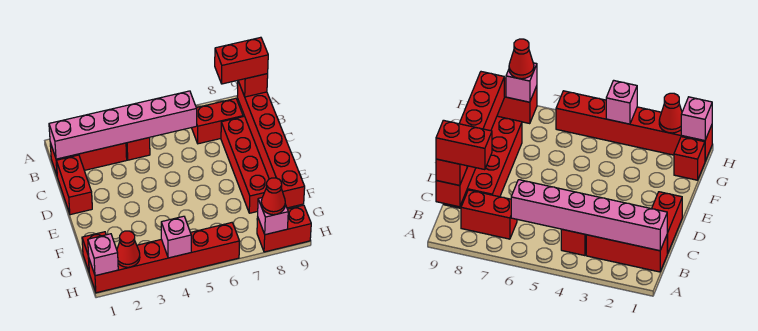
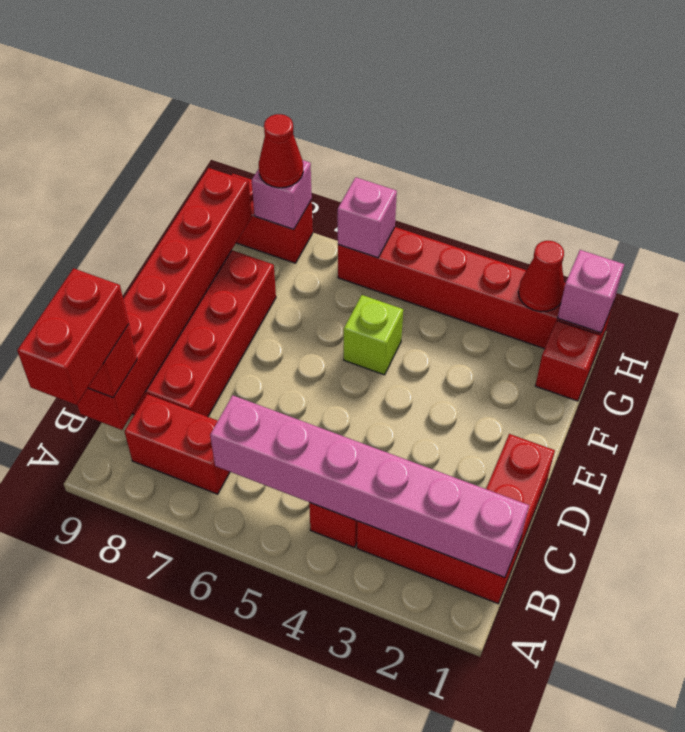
red brick B8:B9 level 4 -> red brick A9:B9 level 4
none -> lime brick F5 level 1
pink brick H4 level 2 -> pink brick H6 level 2

